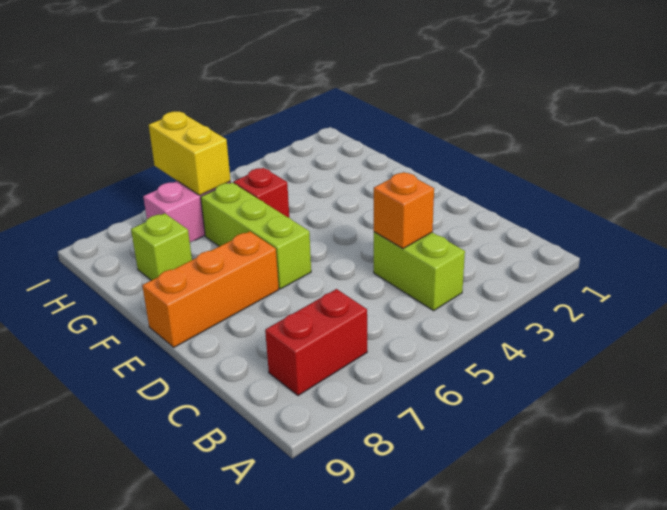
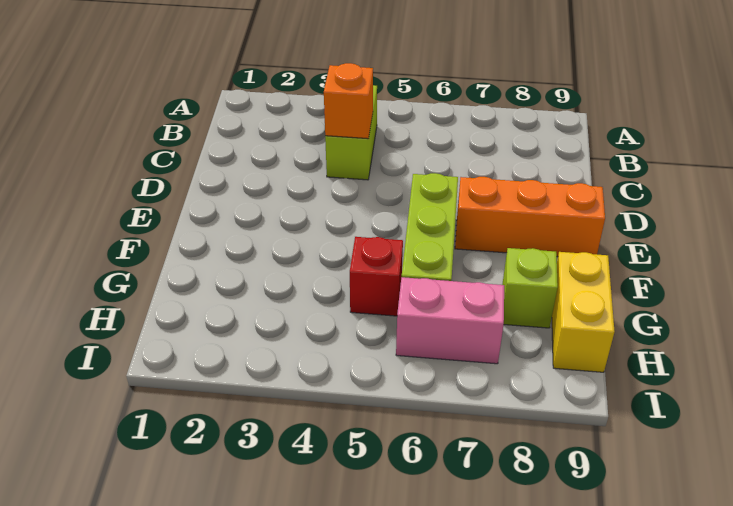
red brick B7:B8 level 1 -> none
yellow brick H6:I6 level 2 -> yellow brick G9:H9 level 1

